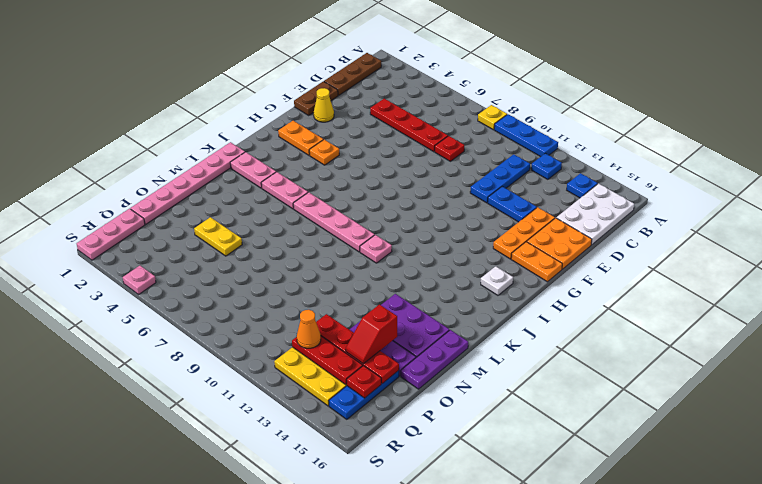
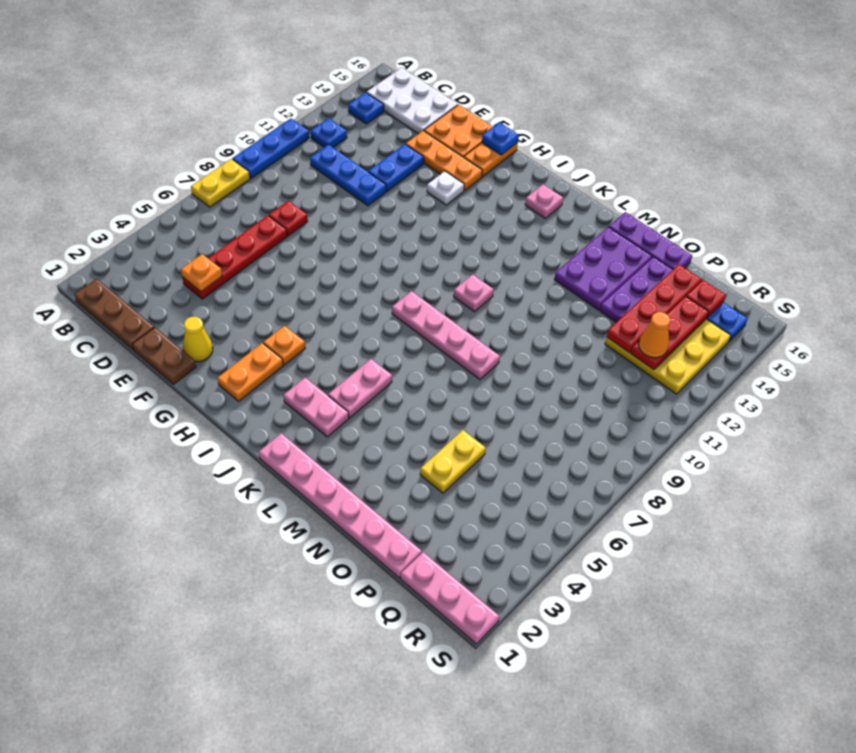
yellow plate A8 level 1 -> yellow plate A7:A8 level 1
none -> orange plate D4 level 2
none -> blue plate G16 level 2
white plate I15 level 1 -> white plate G13 level 1
pink plate K2:K3 level 1 -> pink plate J3:K3 level 1
pink plate K6:K9 level 1 -> pink plate J8:M8 level 1
red slope O14:P14 level 3 top O -> none
pink plate S4 level 1 -> pink plate J15 level 1

